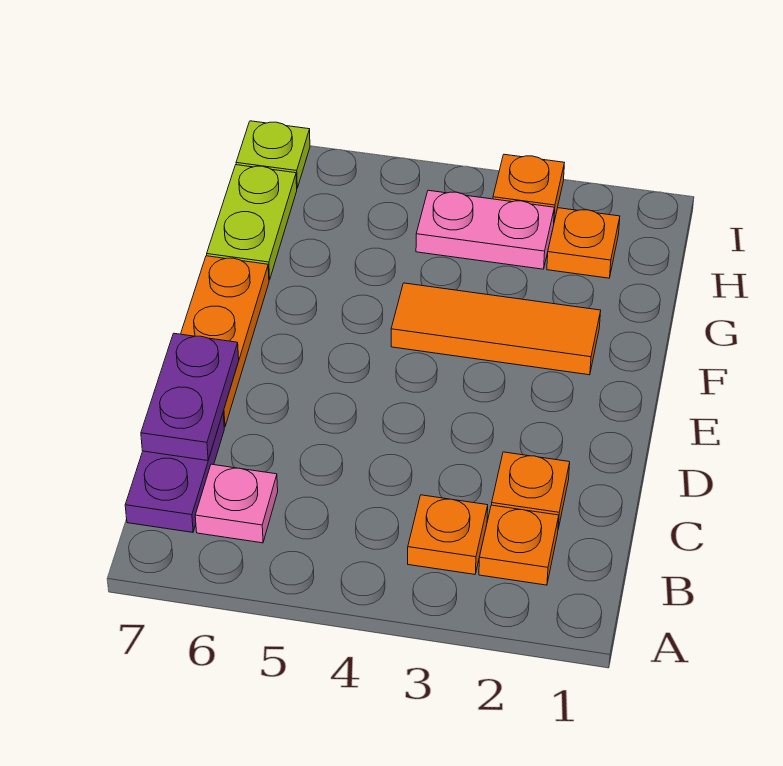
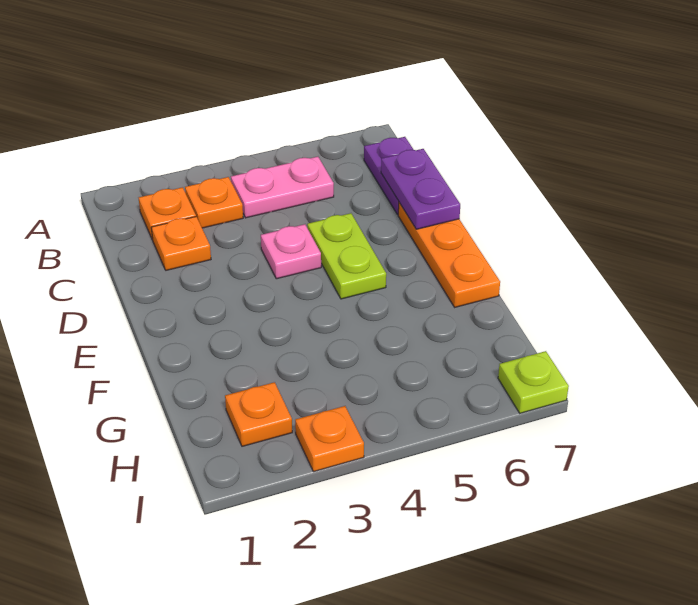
pink plate B6 level 1 -> pink plate D4 level 1
orange tile F2:F4 level 1 -> none
lime plate G7:H7 level 1 -> lime plate D5:E5 level 1
pink plate H3:H4 level 1 -> pink plate B4:B5 level 1

